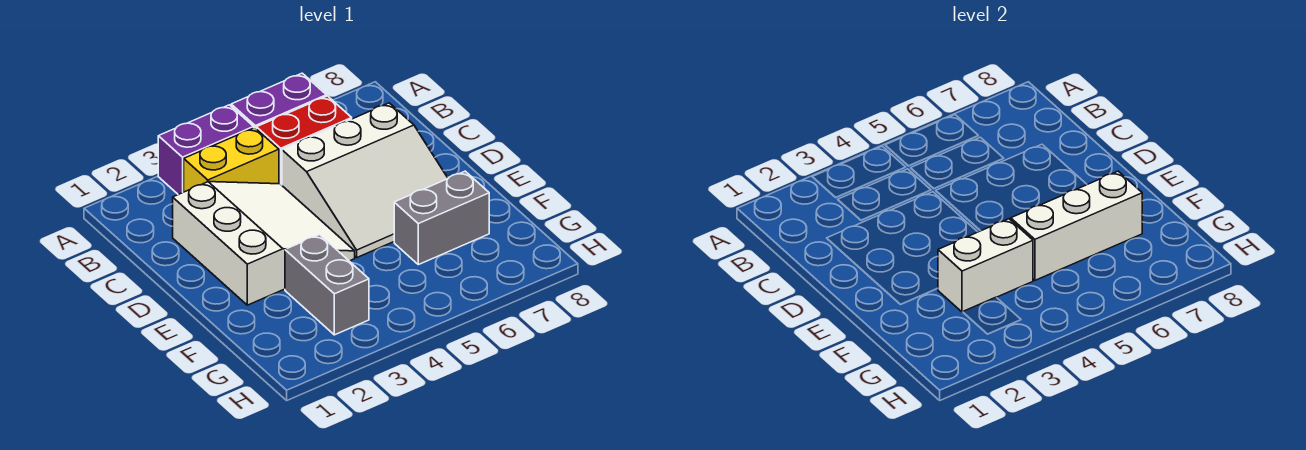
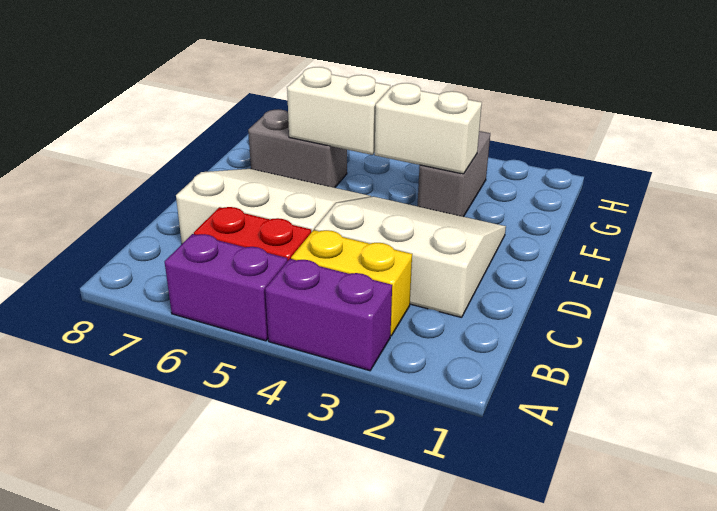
white slope C2:E4 level 1 top 2 -> white slope C2:E4 level 1 top C
white brick F5:F7 level 2 -> white brick F5:F6 level 2

